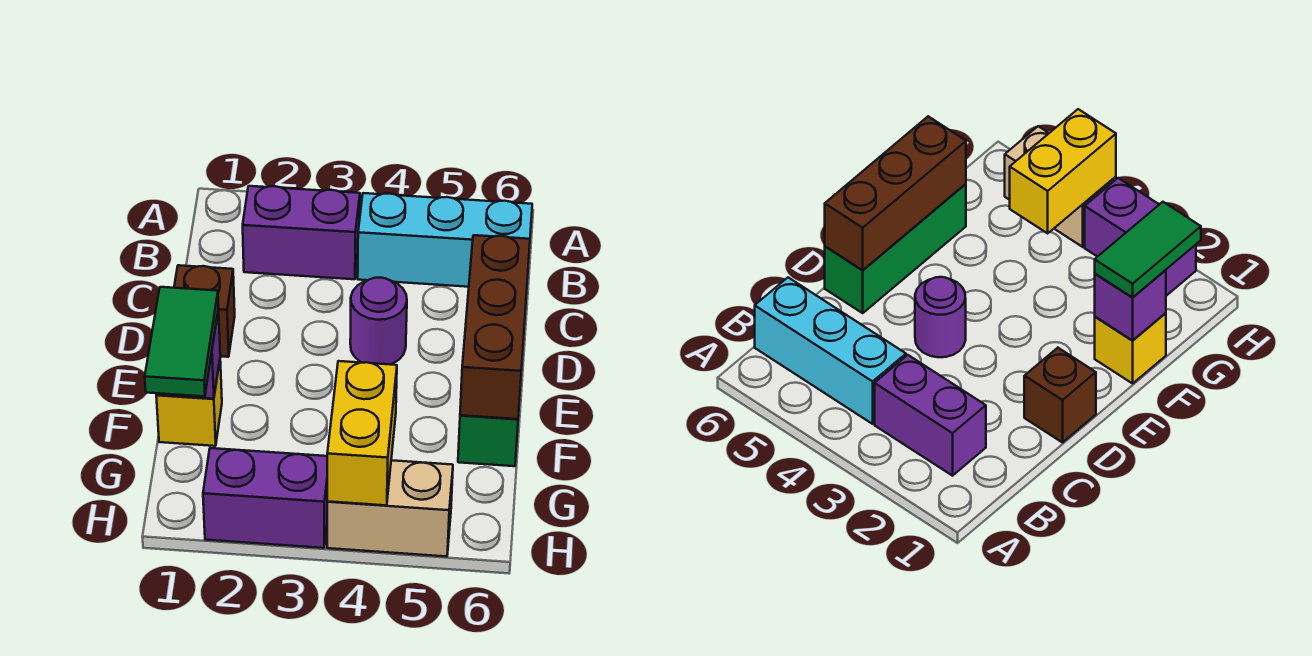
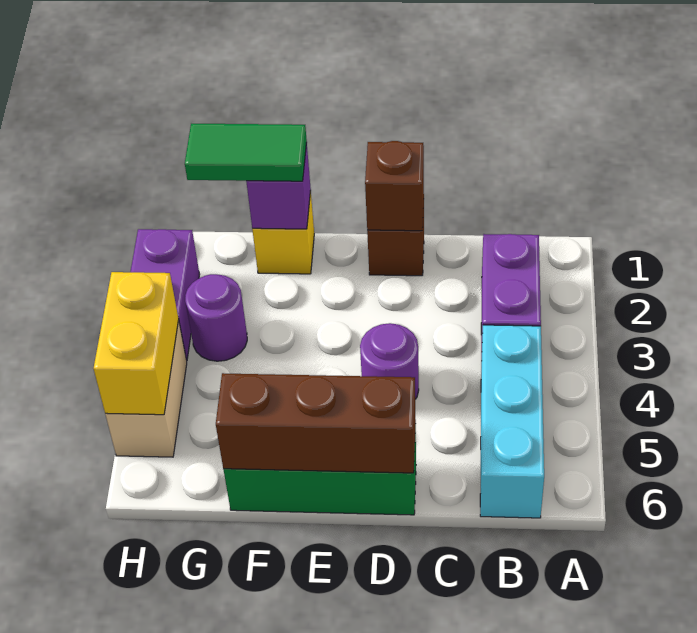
none -> brown brick D1 level 2
none -> purple round brick G3 level 1
yellow brick G4:H4 level 2 -> yellow brick H4:H5 level 2

